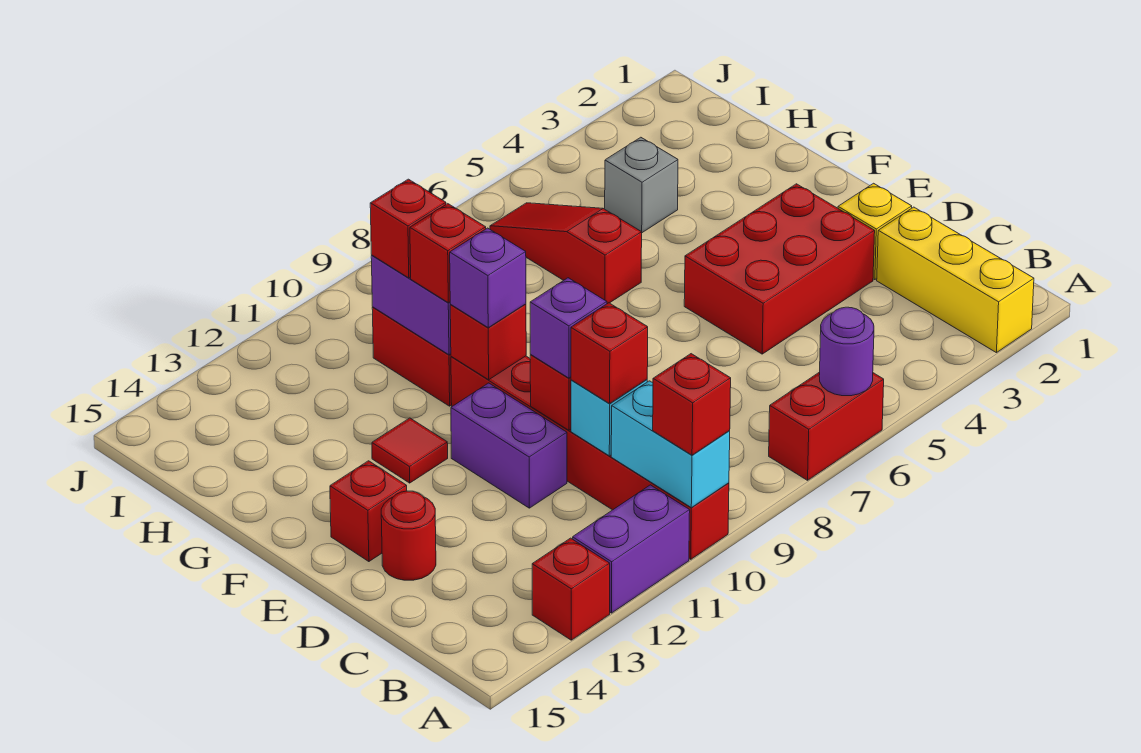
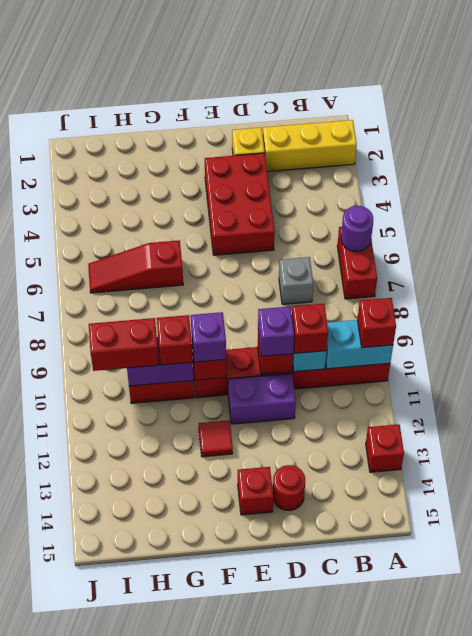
purple brick A11:A12 level 1 -> none
grey brick H4 level 1 -> grey brick C7 level 1
red brick H10 level 3 -> red brick H10:I10 level 3

